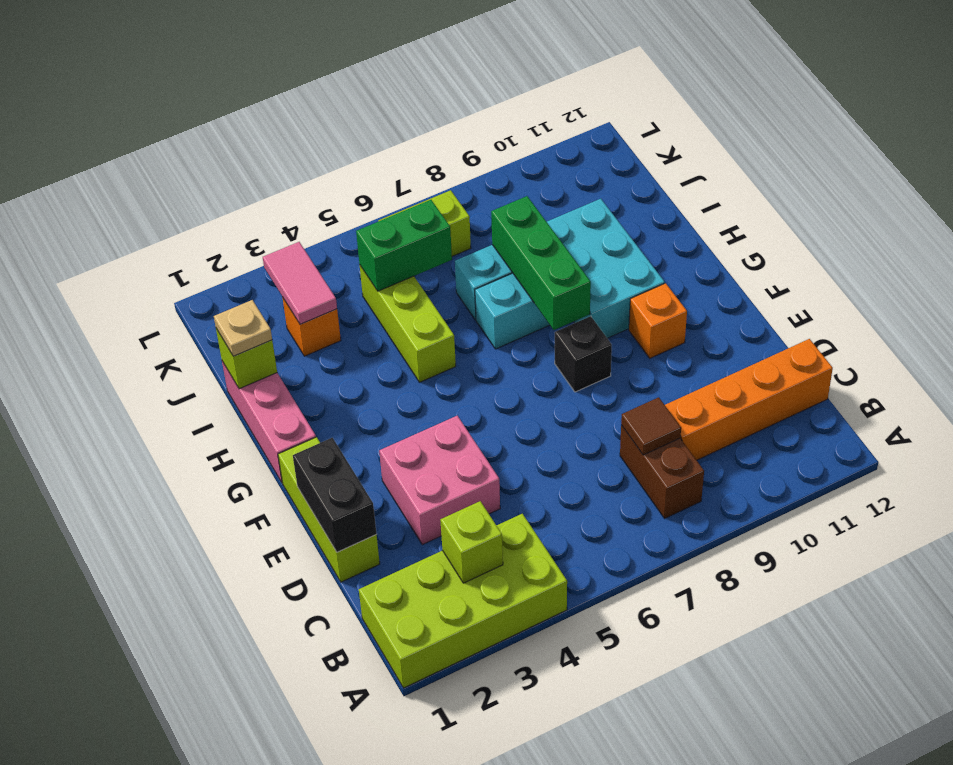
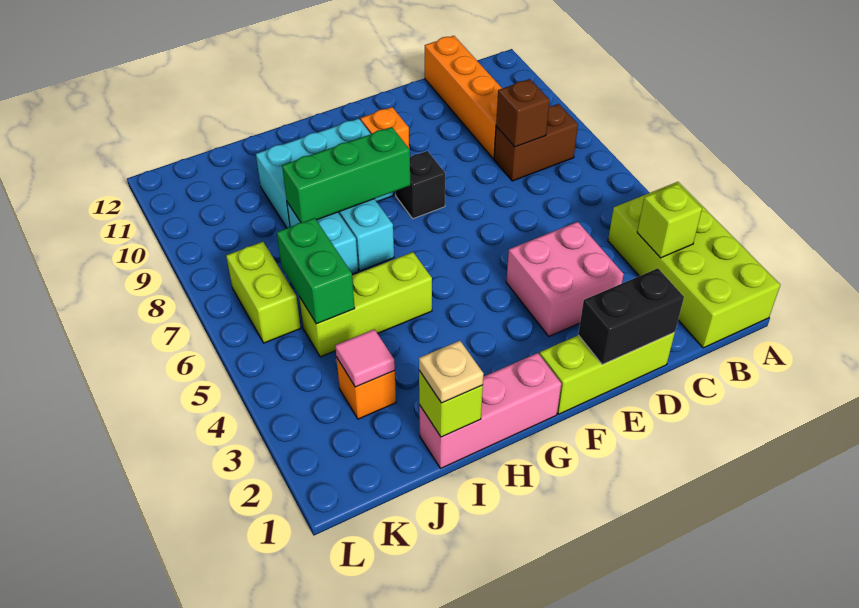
brown tile C8 level 2 -> brown brick C8 level 2
pink tile J3:K3 level 2 -> pink tile J3 level 2

